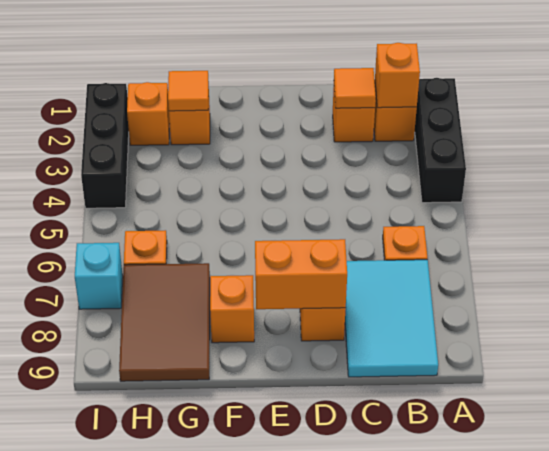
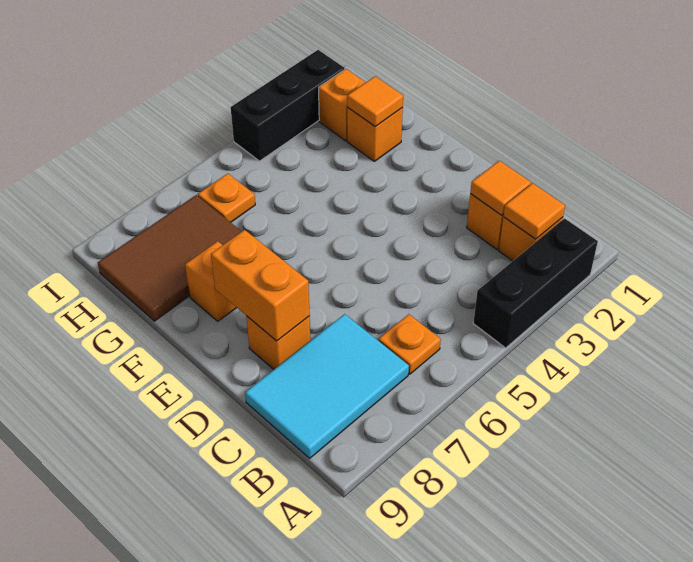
orange brick B2 level 2 -> orange tile B2 level 2
cyan brick I7 level 1 -> none

